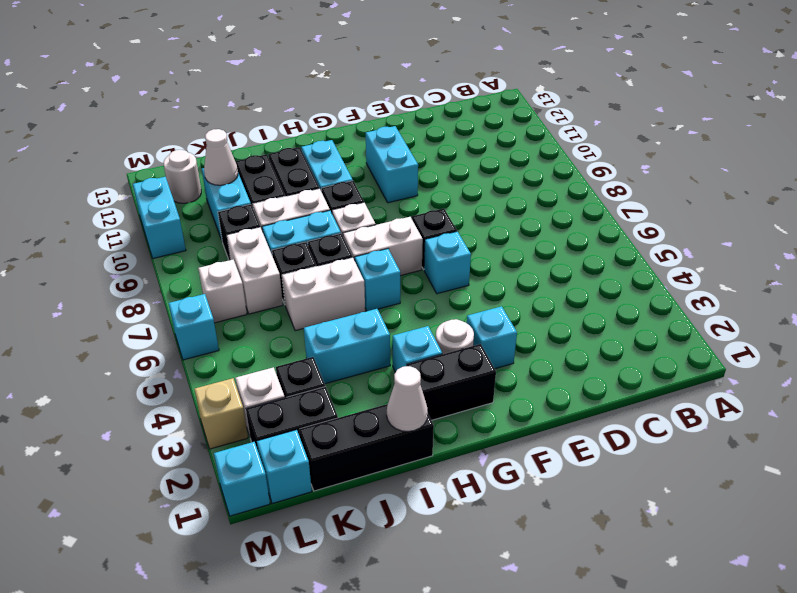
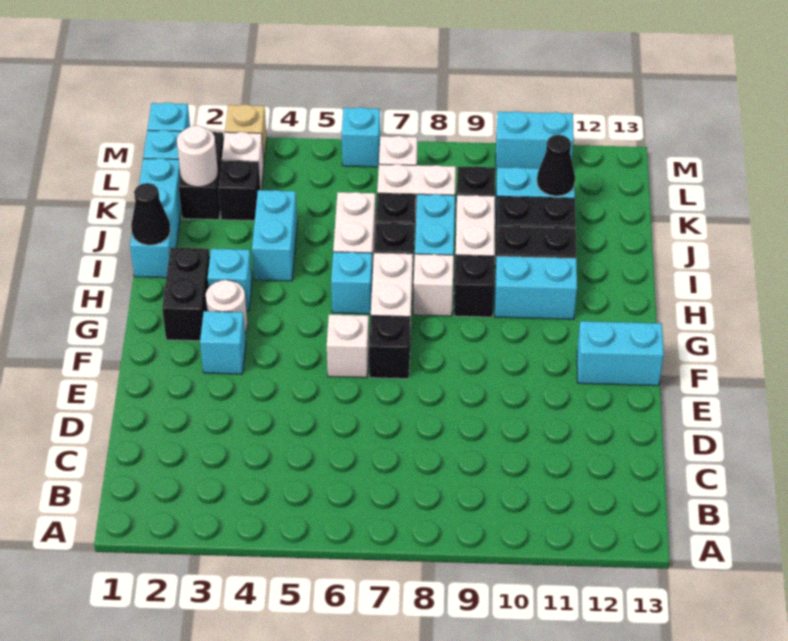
cyan brick F6 level 1 -> white brick F6 level 1
cyan brick F10:F11 level 1 -> cyan brick F12:F13 level 1
black brick I1:K1 level 1 -> cyan brick I1:K1 level 1
white cone I1 level 2 -> black cone I1 level 2
white cone K11 level 2 -> black cone K11 level 2
white round brick L12 level 1 -> white round brick K2 level 2

